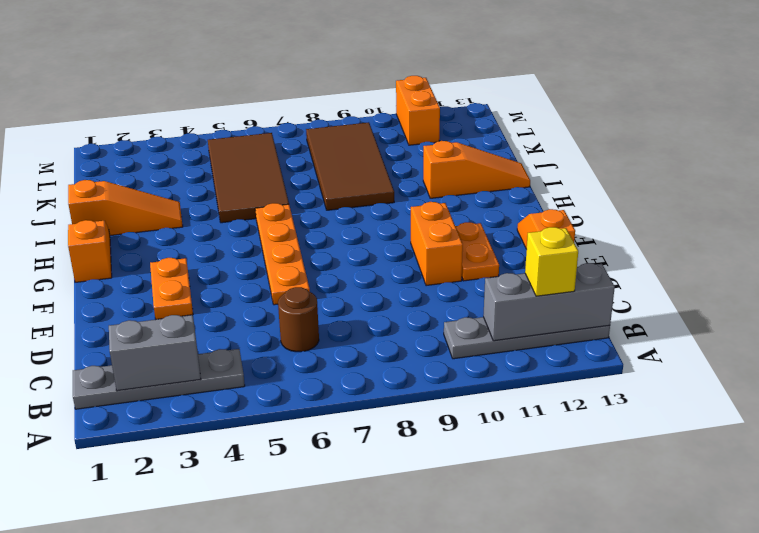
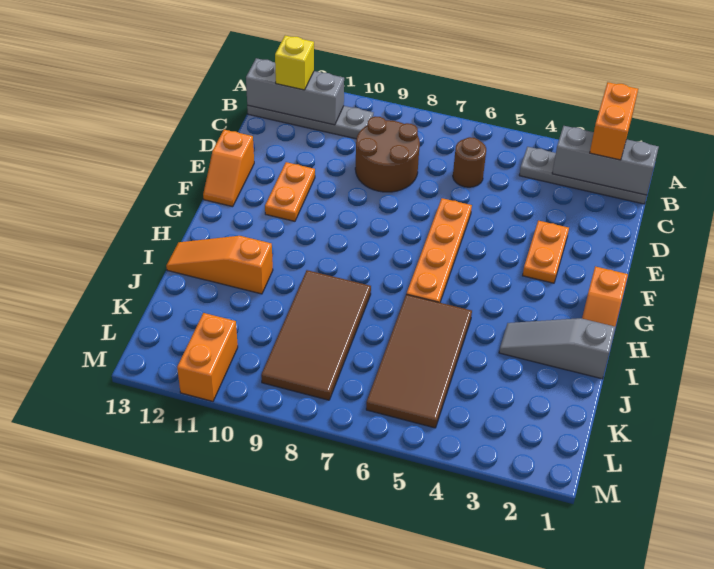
grey brick B2:B3 level 2 -> grey brick B1:B3 level 2
none -> brown round brick C8:D9 level 1
orange brick E10:F10 level 1 -> orange brick A2:B2 level 3
orange slope I1:I3 level 1 top 1 -> grey slope I1:I3 level 1 top 1

